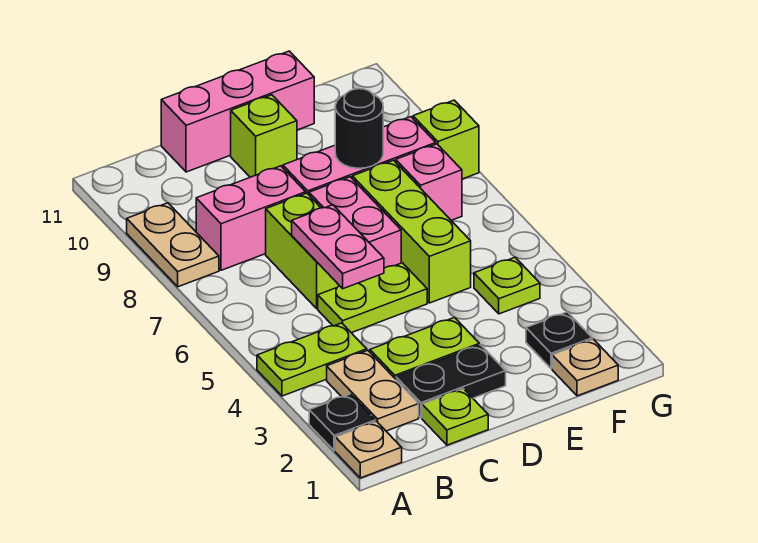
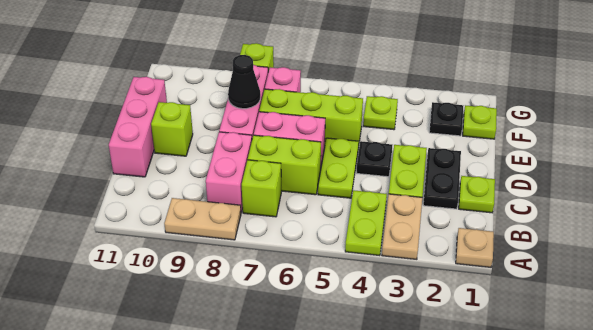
black plate A2 level 1 -> black plate D4 level 1
tan plate B2:B3 level 1 -> tan plate A3:B3 level 1
none -> lime brick B7 level 1
pink plate C5:C6 level 2 -> none
black round brick E8 level 2 -> black cone E8 level 2
tan plate F1 level 1 -> lime plate F1 level 1

